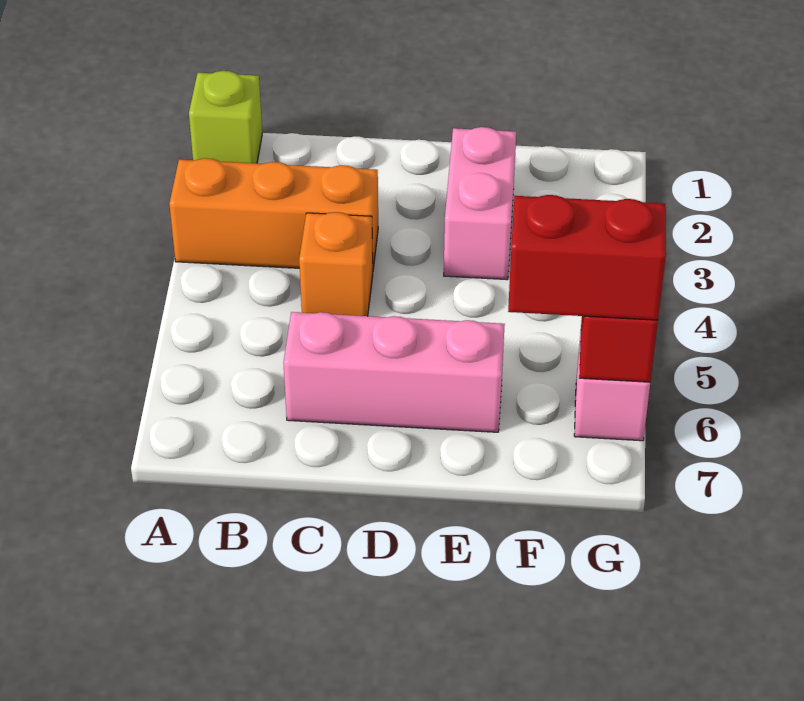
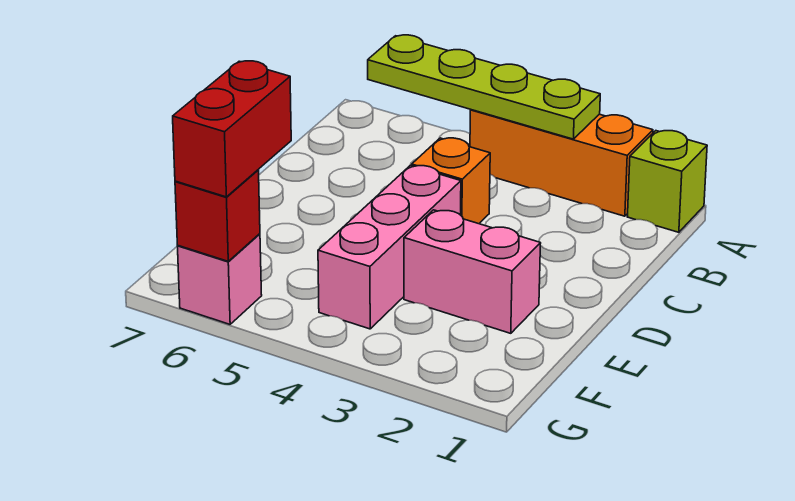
orange brick A3:C3 level 1 -> orange brick A2:A4 level 1
none -> lime plate A3:A6 level 2
pink brick C6:E6 level 1 -> pink brick D4:F4 level 1

